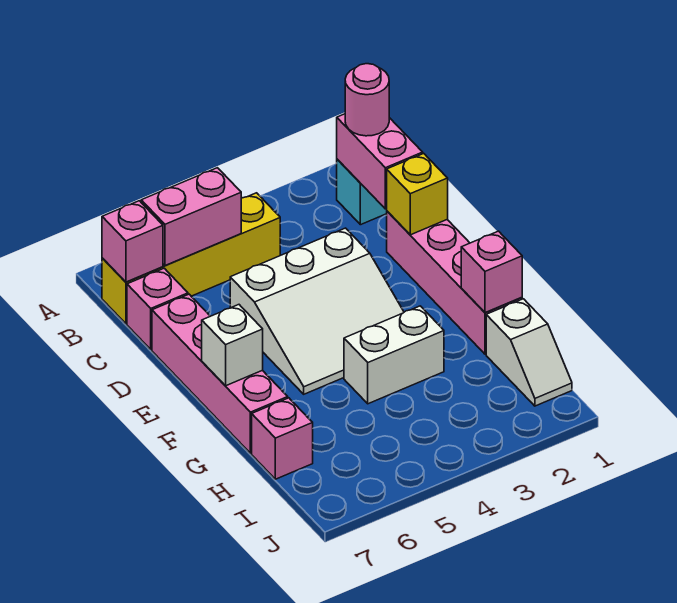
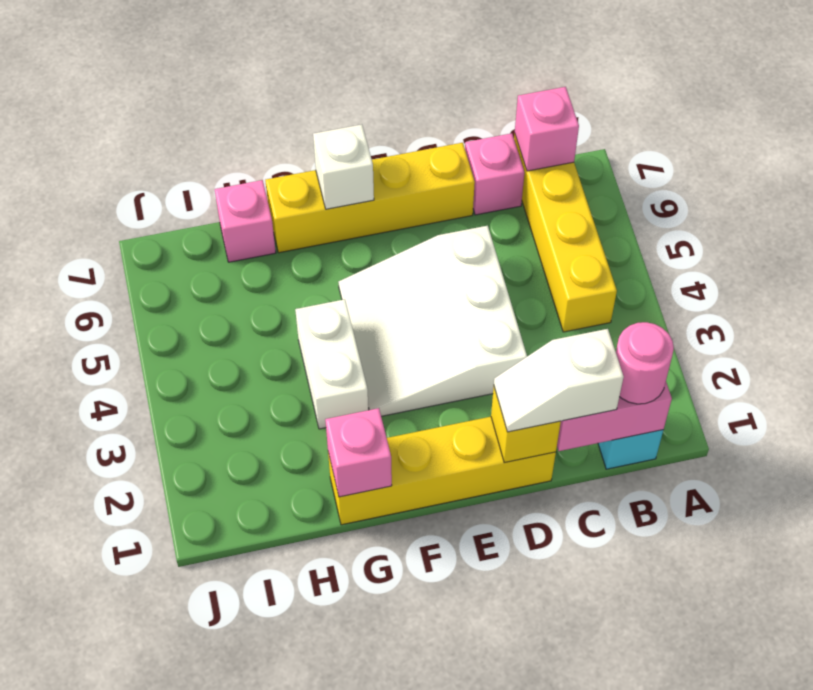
pink brick B5:B6 level 2 -> none
pink brick D1:G1 level 1 -> yellow brick D1:G1 level 1
pink brick D7:G7 level 1 -> yellow brick D7:G7 level 1
white slope H1:I1 level 1 top H -> white slope C1:D1 level 3 top C

